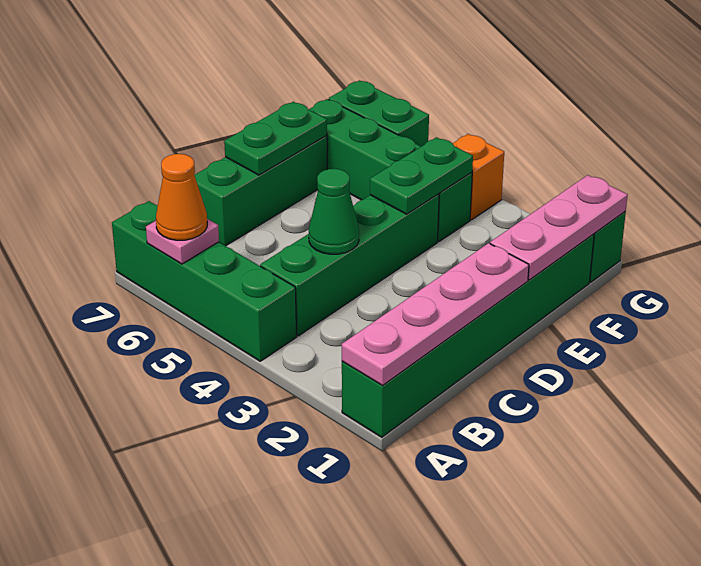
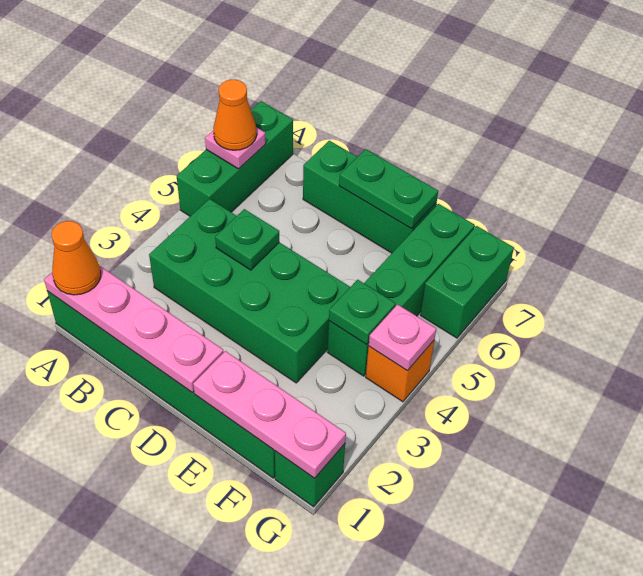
none -> orange cone A1 level 3
green brick A4:A7 level 1 -> green brick A5:A7 level 1
green brick B4:E4 level 1 -> green brick B3:E4 level 1
green cone C4 level 2 -> green plate C4 level 2
green plate E4:F4 level 2 -> green plate F4 level 2
none -> pink plate G4 level 2

